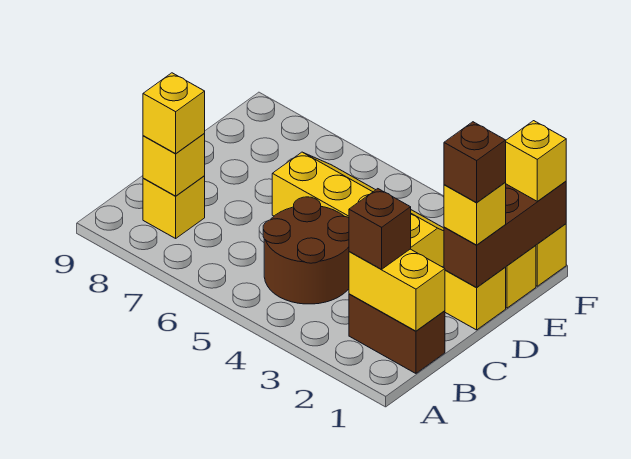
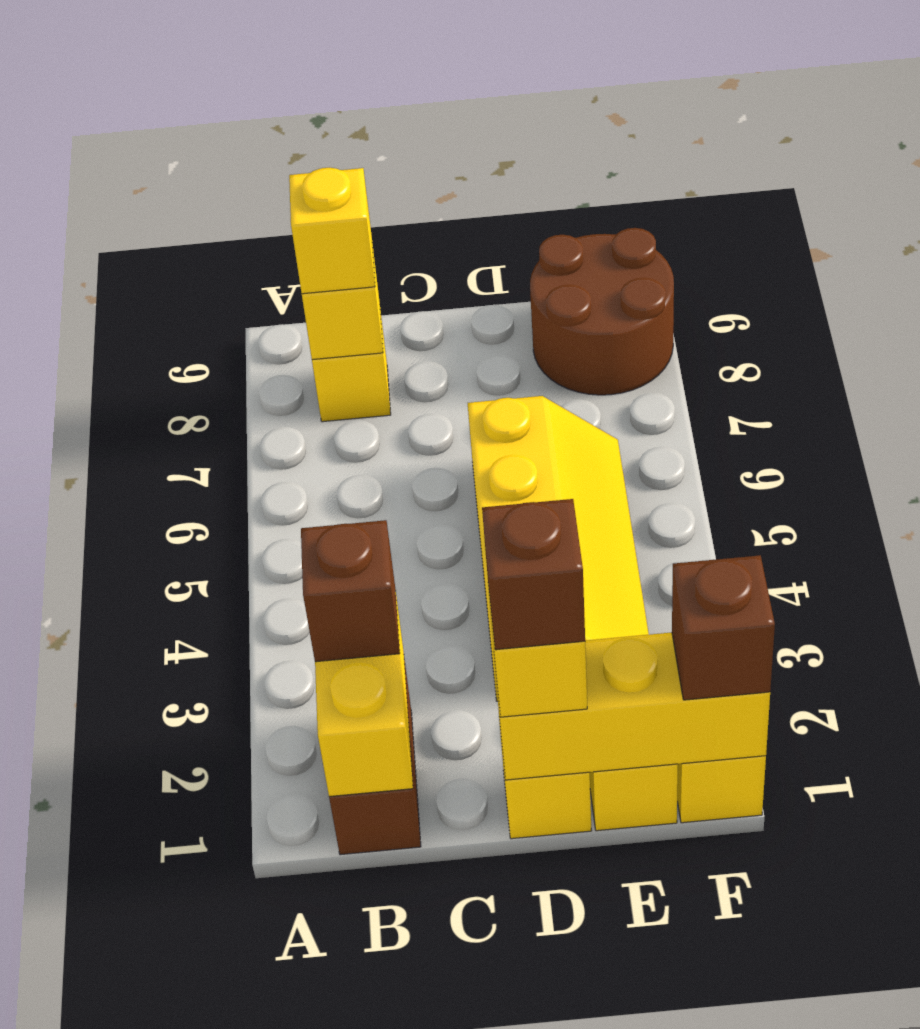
brown round brick B4:C5 level 1 -> brown round brick E8:F9 level 1
brown brick D1:F1 level 2 -> yellow brick D1:F1 level 2
yellow brick F1 level 3 -> brown brick F1 level 3

